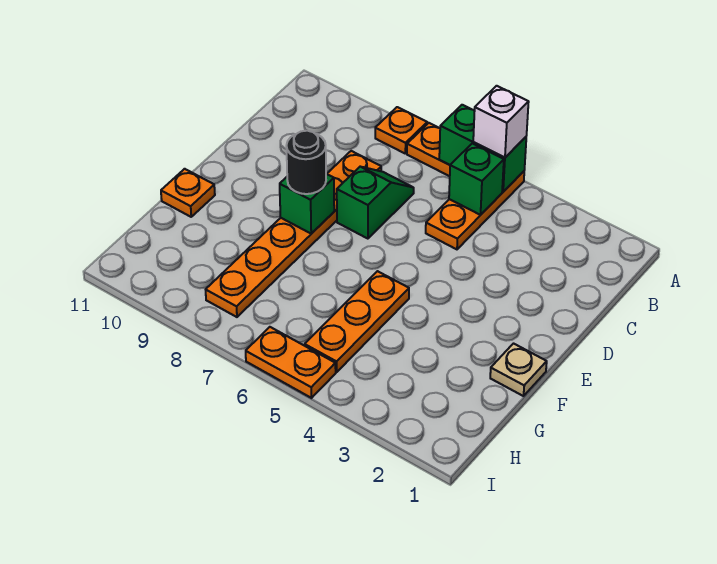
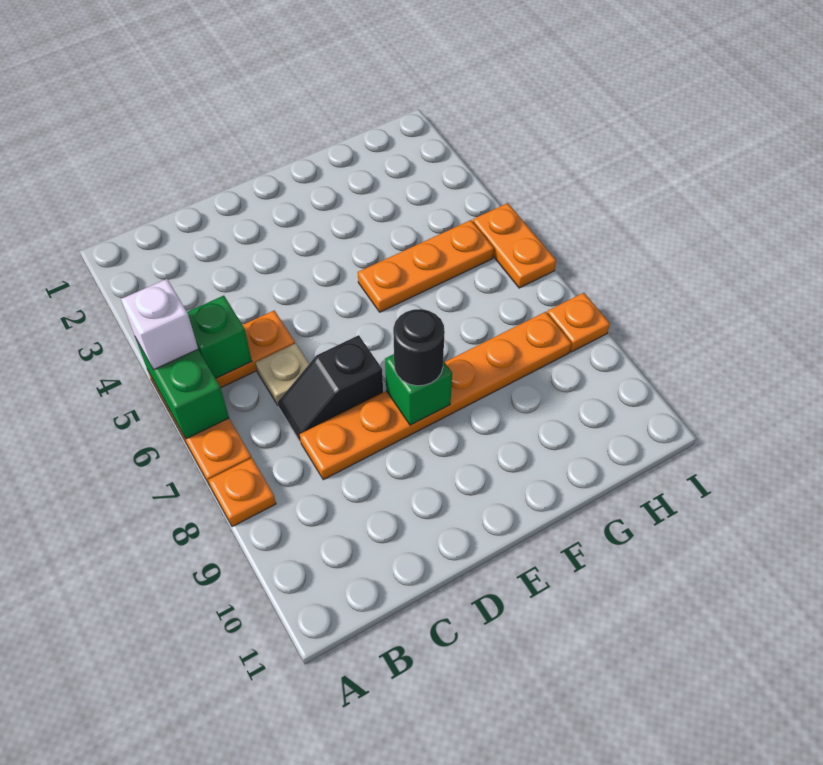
green slope C7:D7 level 1 top D -> black slope C7:D7 level 1 top D
tan plate F1 level 1 -> tan plate C6 level 1
orange plate F11 level 1 -> orange plate I8 level 1

